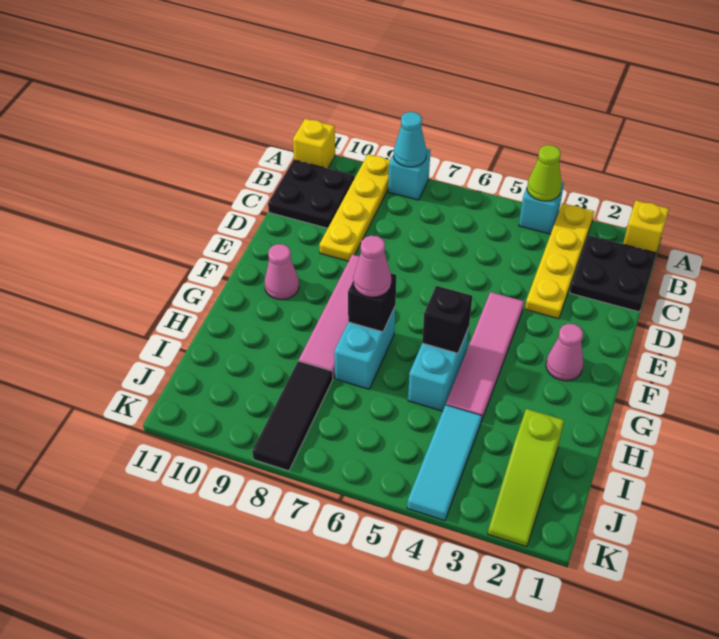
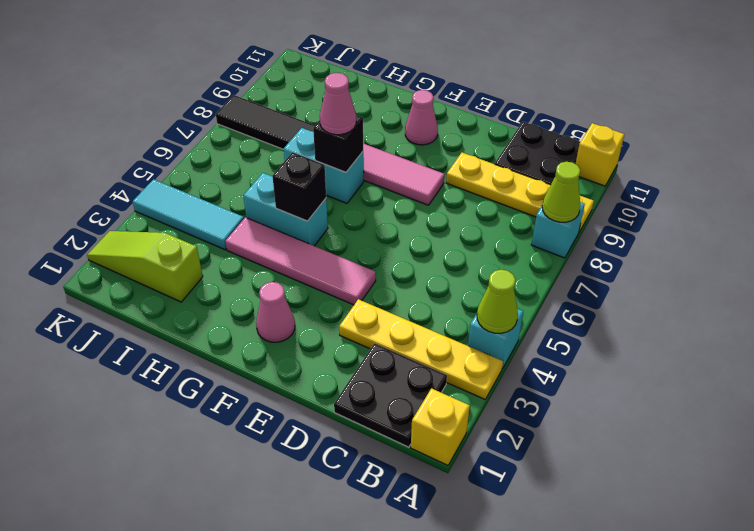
cyan cone A8 level 2 -> lime cone A8 level 2

